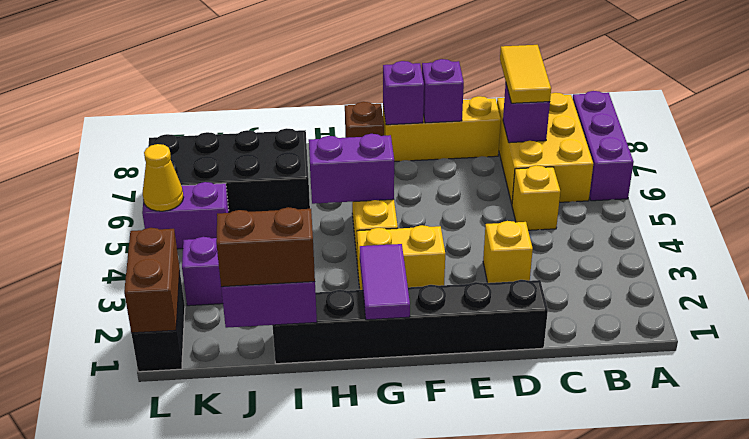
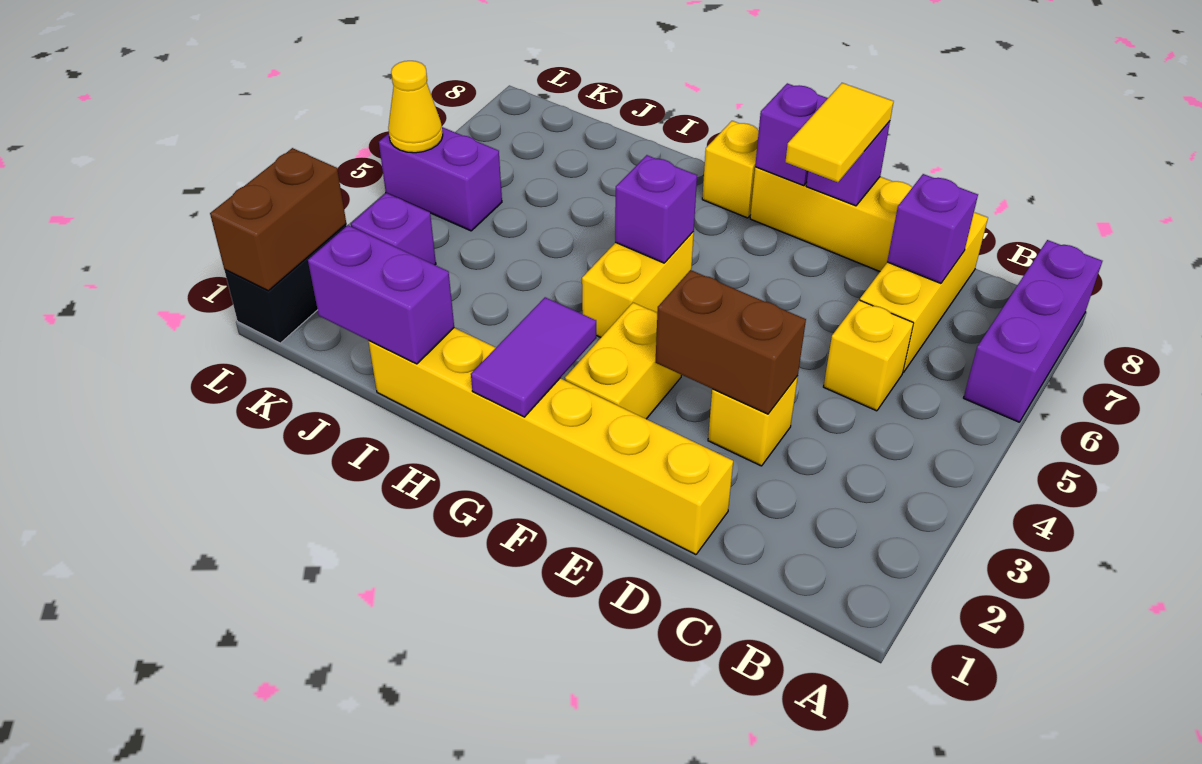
yellow brick B6:C8 level 1 -> yellow brick C6:C8 level 1
yellow tile C7:C8 level 3 -> yellow tile E7:E8 level 3
black brick D1:I1 level 1 -> yellow brick D1:I1 level 1
yellow brick F3:G3 level 1 -> yellow brick F2:F3 level 1
purple brick G5:H5 level 2 -> purple brick G5 level 2
brown brick G8 level 1 -> yellow brick G8 level 1
brown brick I1:J1 level 3 -> brown brick D3:E3 level 2
black brick I6:L7 level 1 -> none

